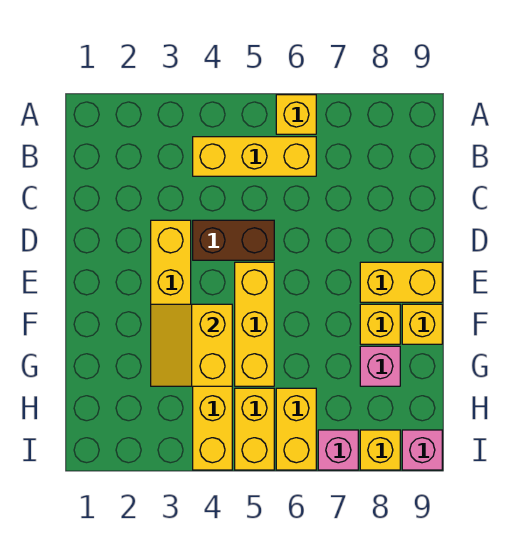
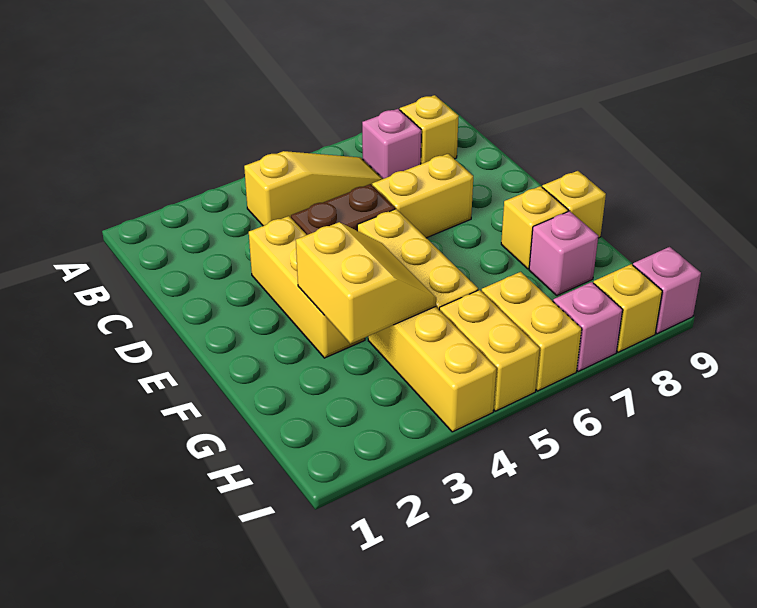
yellow brick A6 level 1 -> yellow brick B8 level 1
yellow brick B4:B6 level 1 -> yellow slope B4:B6 level 1 top 4
none -> pink brick B7 level 1
yellow brick E8:E9 level 1 -> yellow brick D6:D7 level 1
yellow slope F3:G4 level 2 top 4 -> yellow slope F3:G4 level 2 top 3

